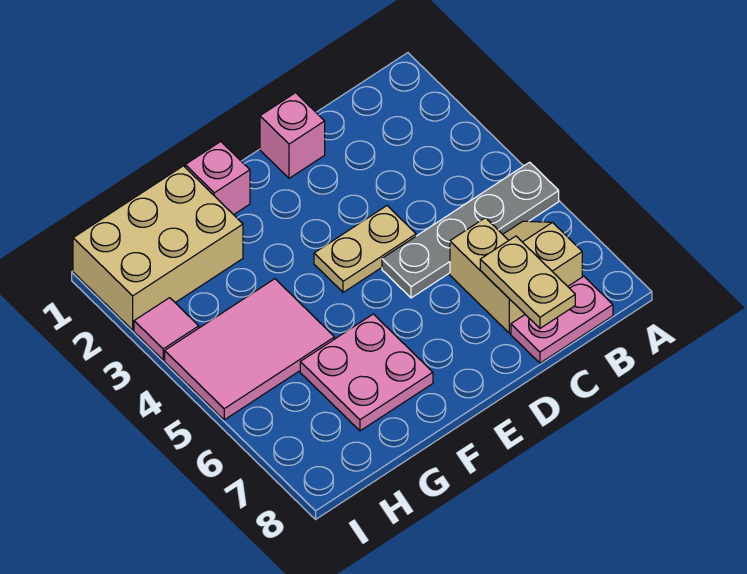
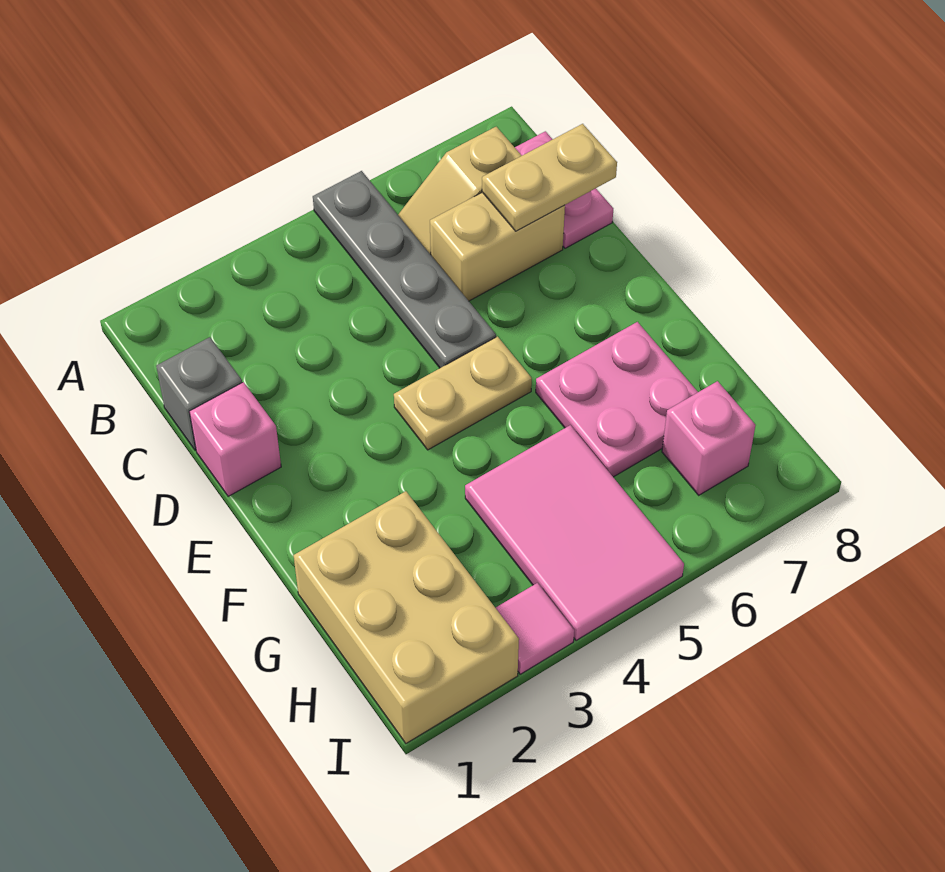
none -> grey brick C1 level 1
tan plate D4:E4 level 1 -> tan plate E4:E5 level 1
pink brick F1 level 1 -> pink brick H7 level 1

